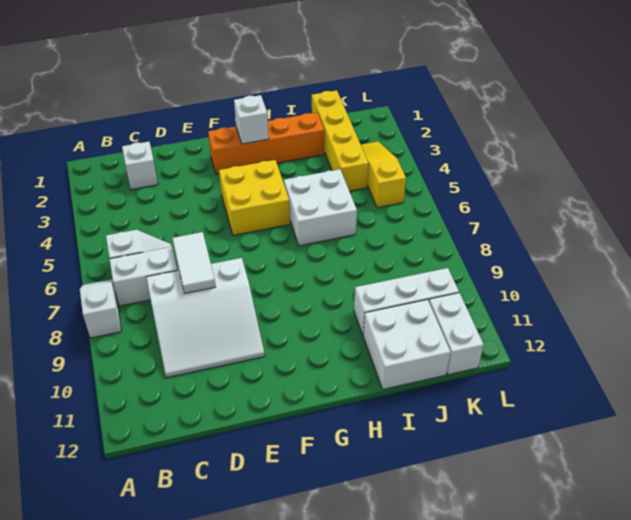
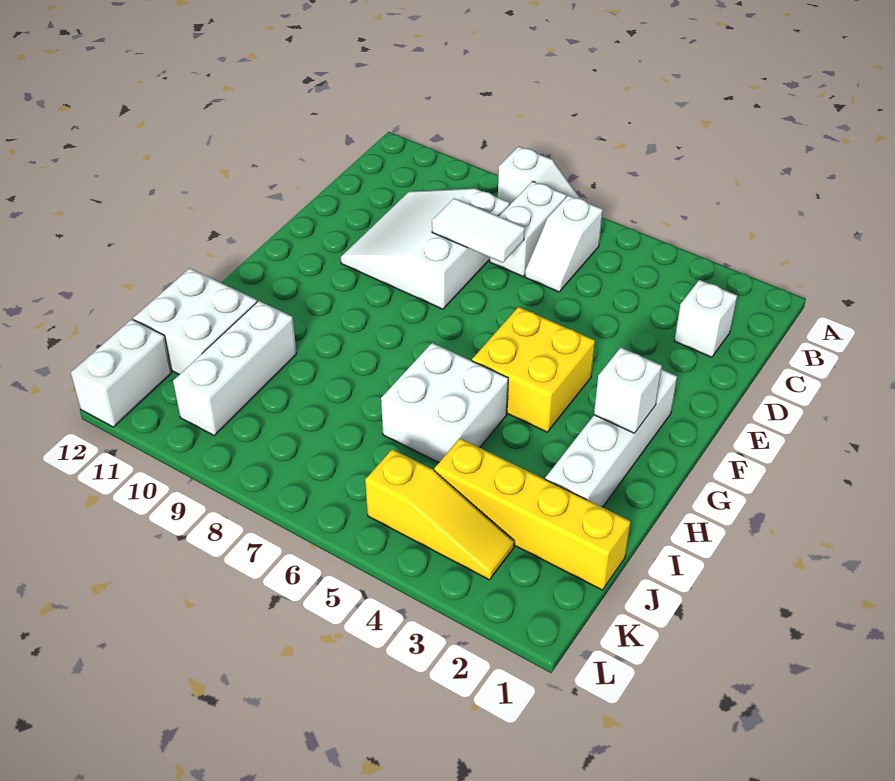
orange brick F2:I2 level 1 -> white brick F2:I2 level 1
white brick K11:K12 level 1 -> white brick K12:L12 level 1

